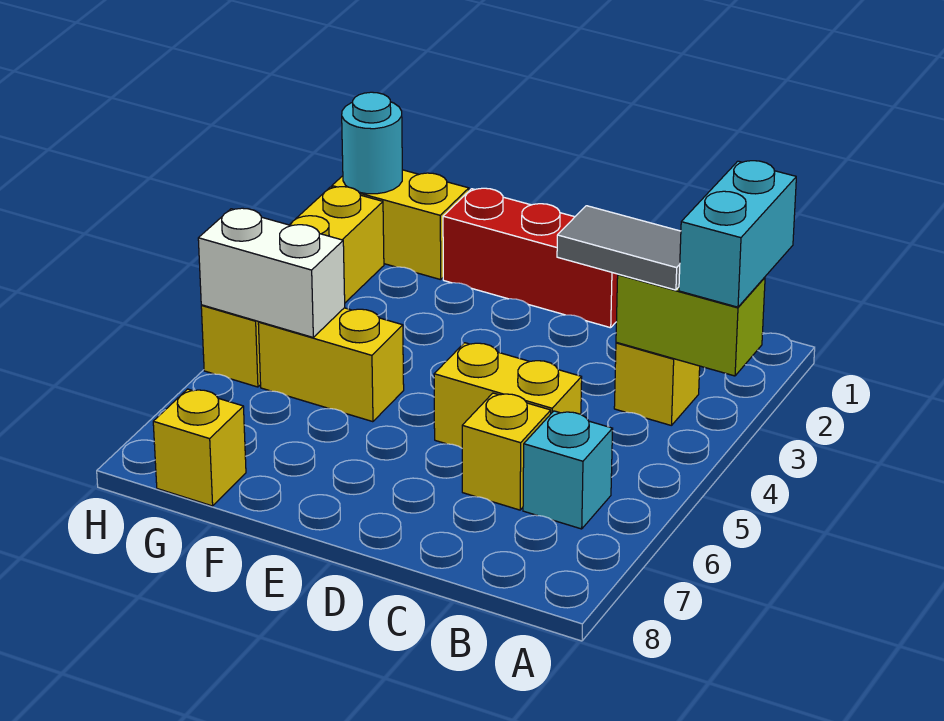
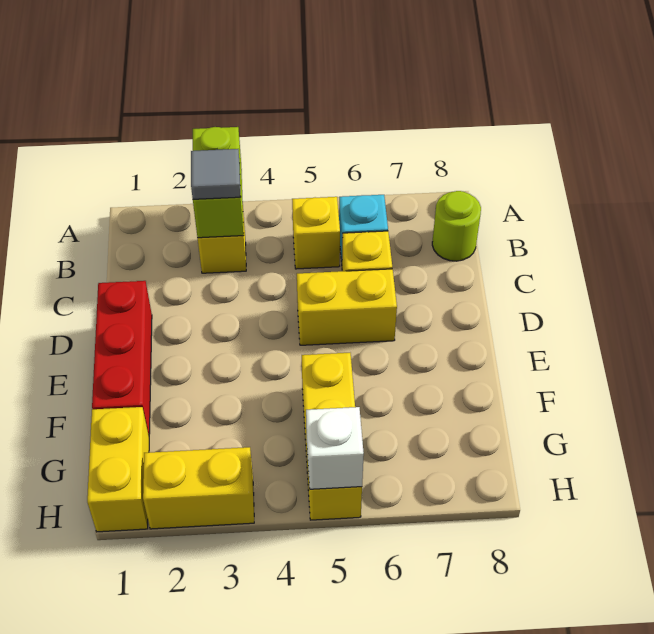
cyan brick A2:A3 level 3 -> none
grey tile B3:C3 level 3 -> grey tile B3 level 3
none -> lime round brick B8 level 1
yellow brick C5:D5 level 1 -> yellow brick D5:D6 level 1
white brick G5:H5 level 2 -> white brick H5 level 2
yellow brick G8 level 1 -> yellow brick B5 level 1
cyan round brick H1 level 2 -> none

